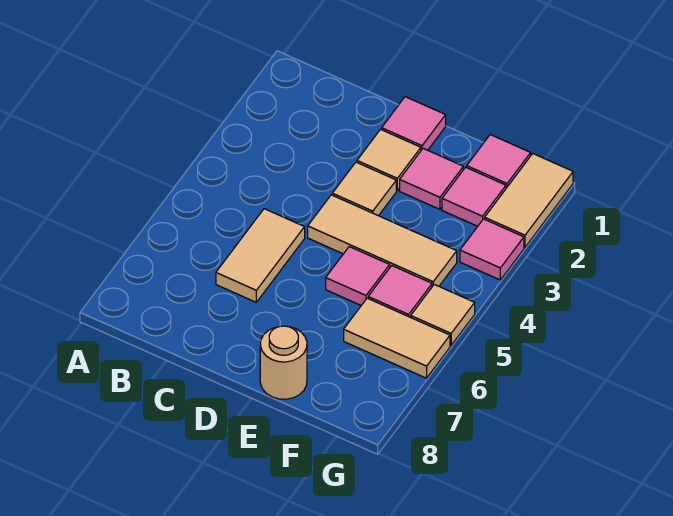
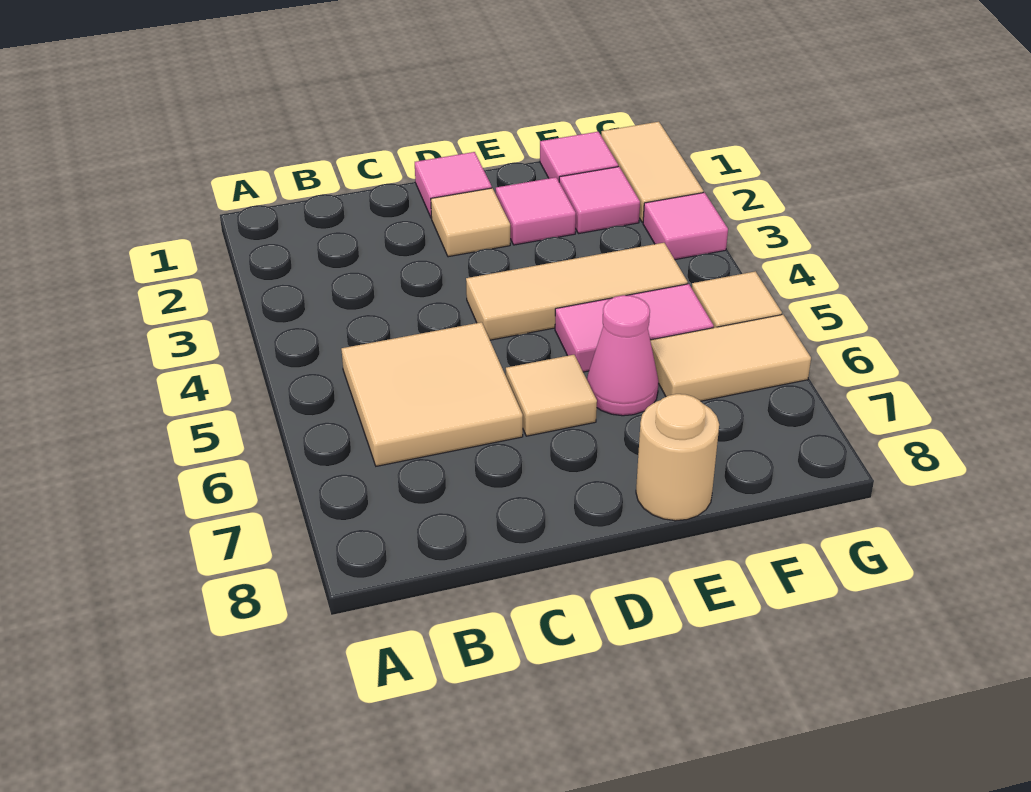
tan tile C5:C6 level 1 -> tan tile B5:C6 level 1
tan tile D3 level 1 -> tan tile D6 level 1
none -> pink cone E6 level 1

